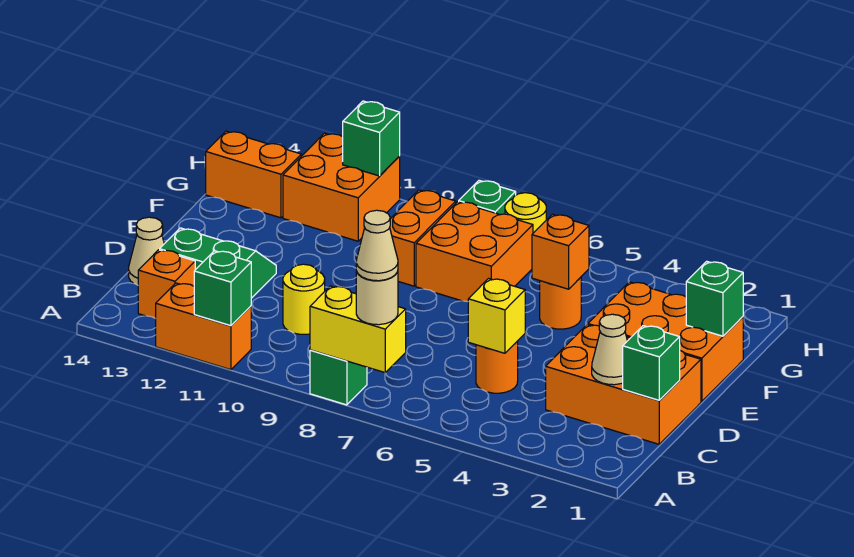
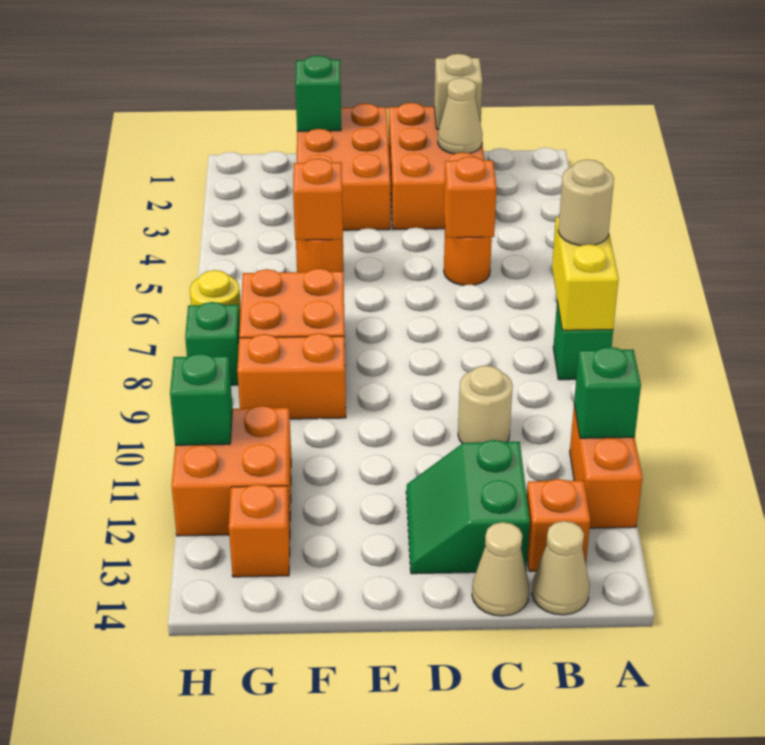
tan cone A7 level 4 -> tan cone B14 level 1
green brick C1 level 2 -> tan brick C1 level 2
yellow brick C5 level 2 -> orange brick C5 level 2
yellow round brick C10 level 1 -> tan round brick C10 level 1
orange brick G13:G14 level 1 -> orange brick G13 level 1

